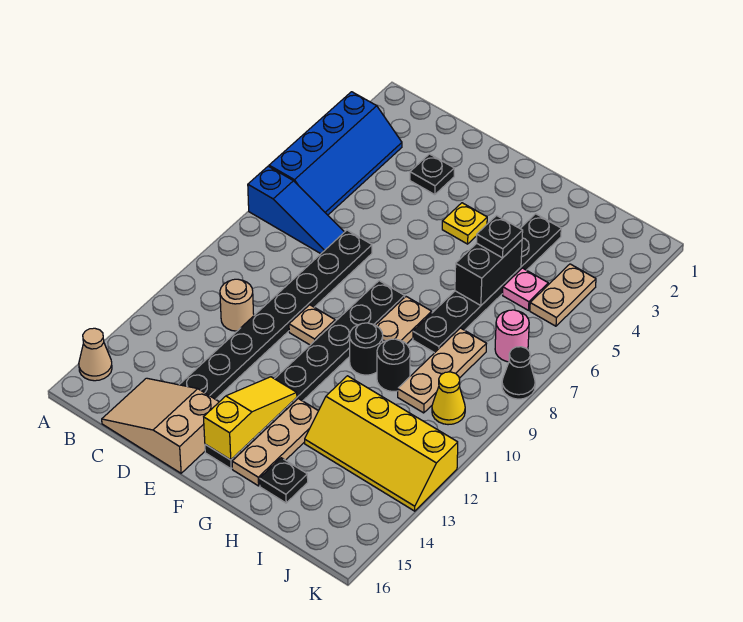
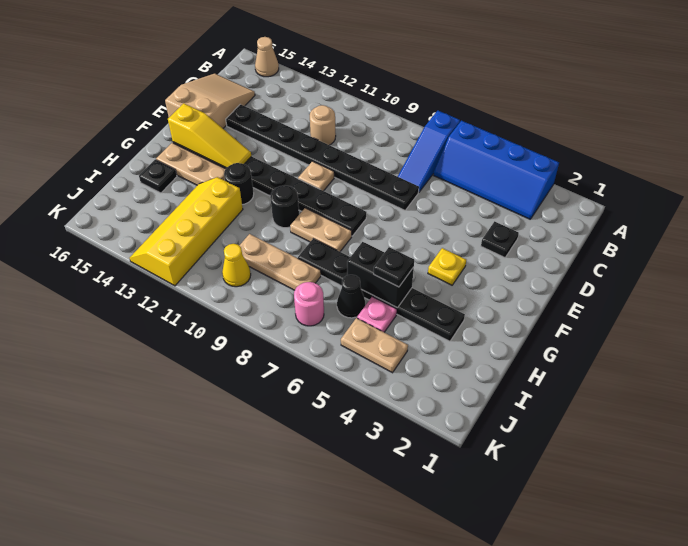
black round brick H10 level 1 -> black round brick G12 level 1
black cone K8 level 1 -> black cone I6 level 1

